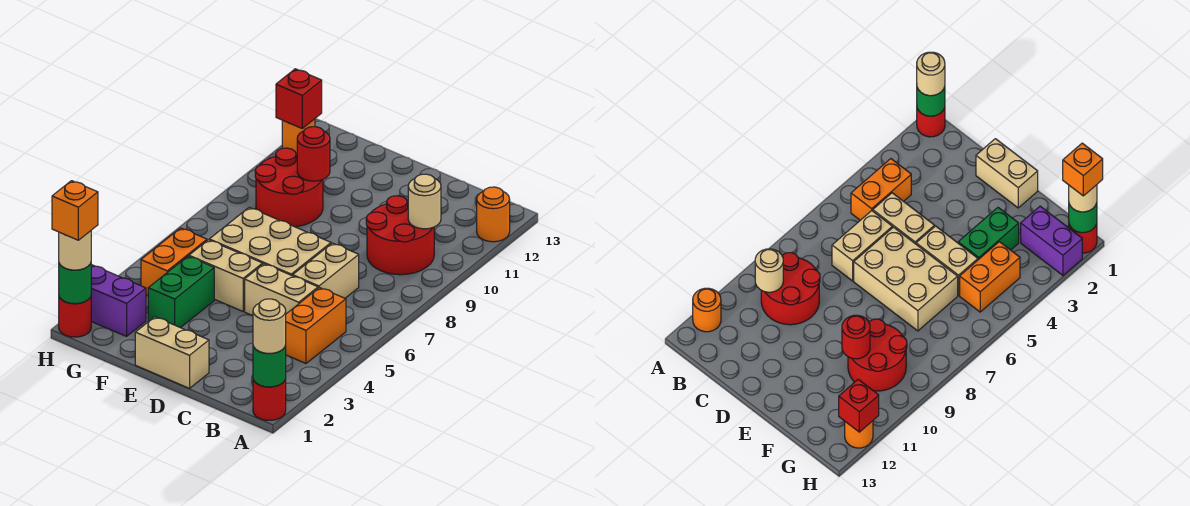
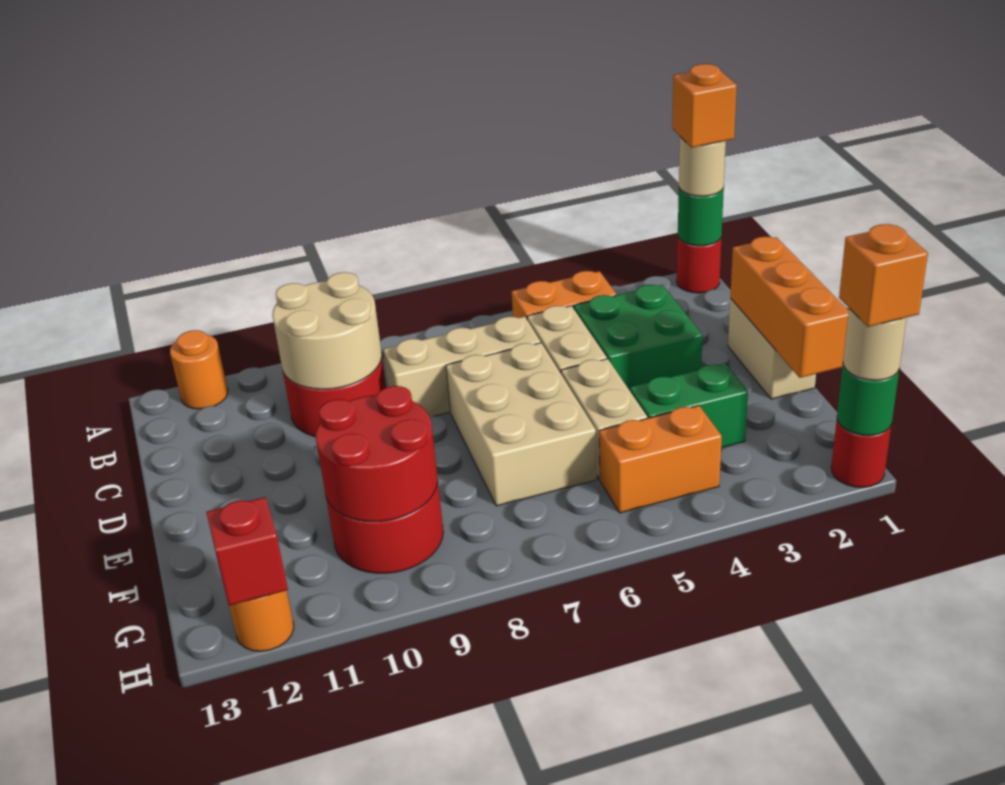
none -> orange brick A1 level 4
tan round brick B10 level 2 -> tan round brick B9:C10 level 2
none -> green brick C3:D4 level 1
tan brick C6:C7 level 1 -> tan brick C6:C8 level 1
none -> orange brick D1:F1 level 2
red round brick F10 level 2 -> red round brick F9:G10 level 2
purple brick G2:H2 level 1 -> none

